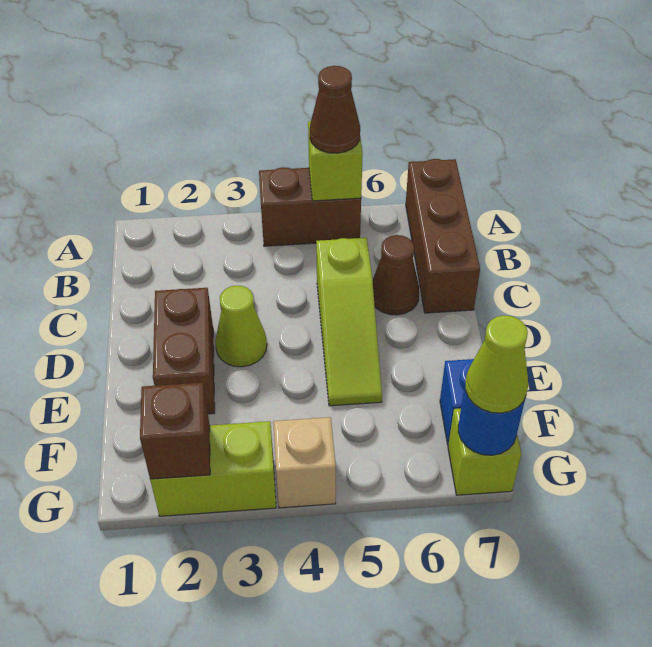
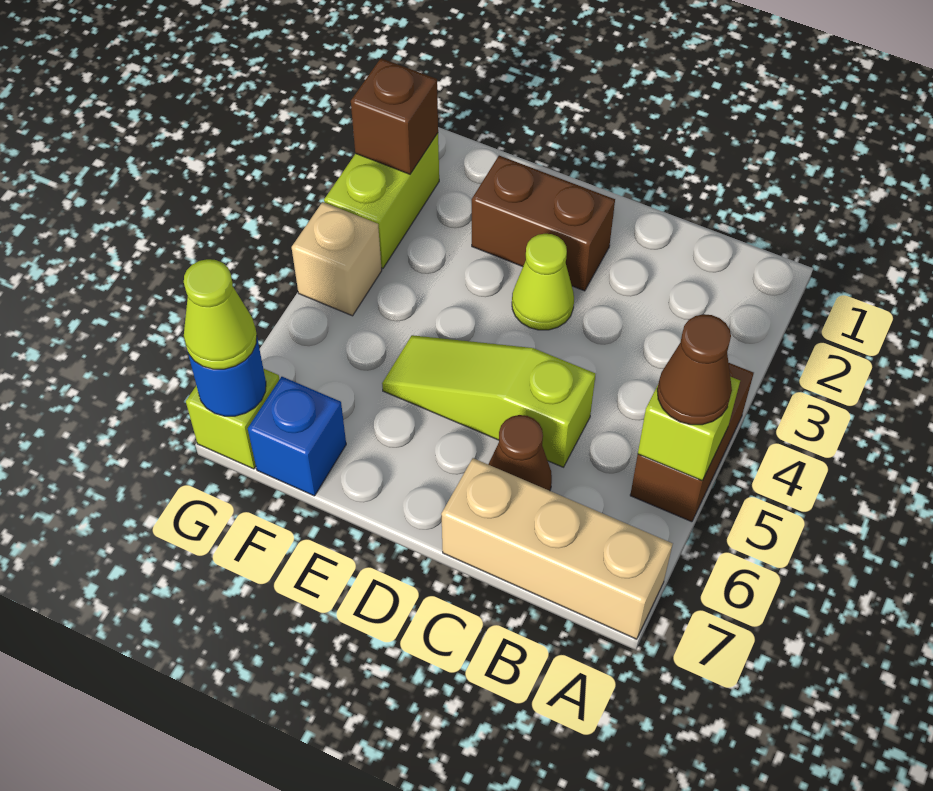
brown brick A7:C7 level 1 -> tan brick A7:C7 level 1

